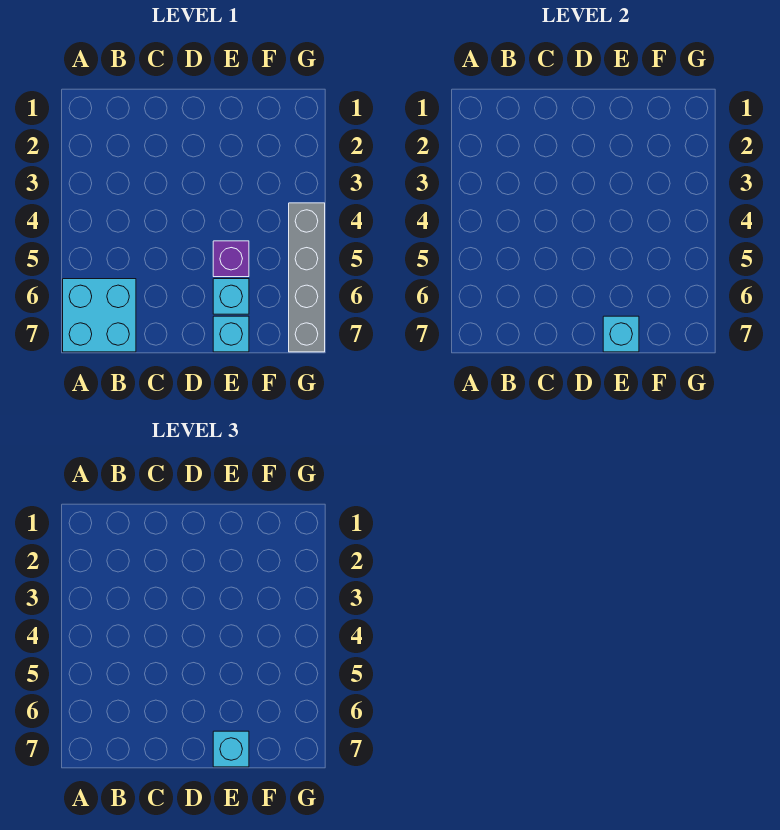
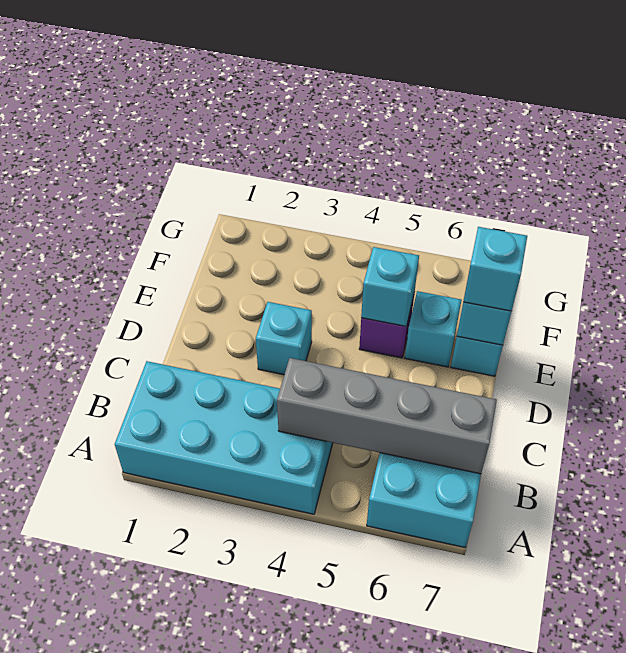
none -> cyan brick A1:B4 level 1
none -> cyan brick D3 level 1
none -> cyan brick E5 level 2
grey brick G4:G7 level 1 -> grey brick B4:B7 level 2

